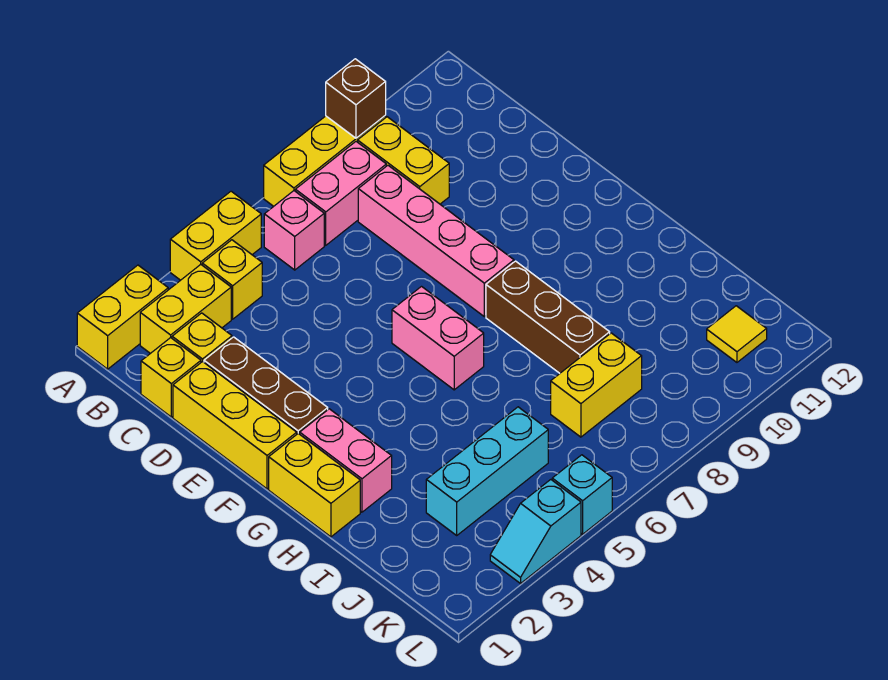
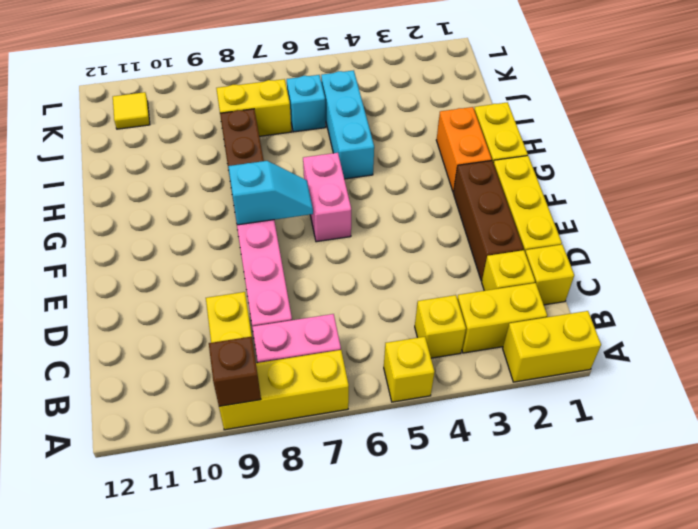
yellow brick A4:A5 level 1 -> yellow brick A5 level 1
pink brick B6 level 1 -> none
pink brick G2:H2 level 1 -> orange brick G2:H2 level 1
cyan brick J3:J5 level 1 -> cyan brick H5:J5 level 1
cyan slope L3:L4 level 1 top 4 -> cyan slope F7:F8 level 2 top 8
cyan brick L5 level 1 -> cyan brick J6 level 1

